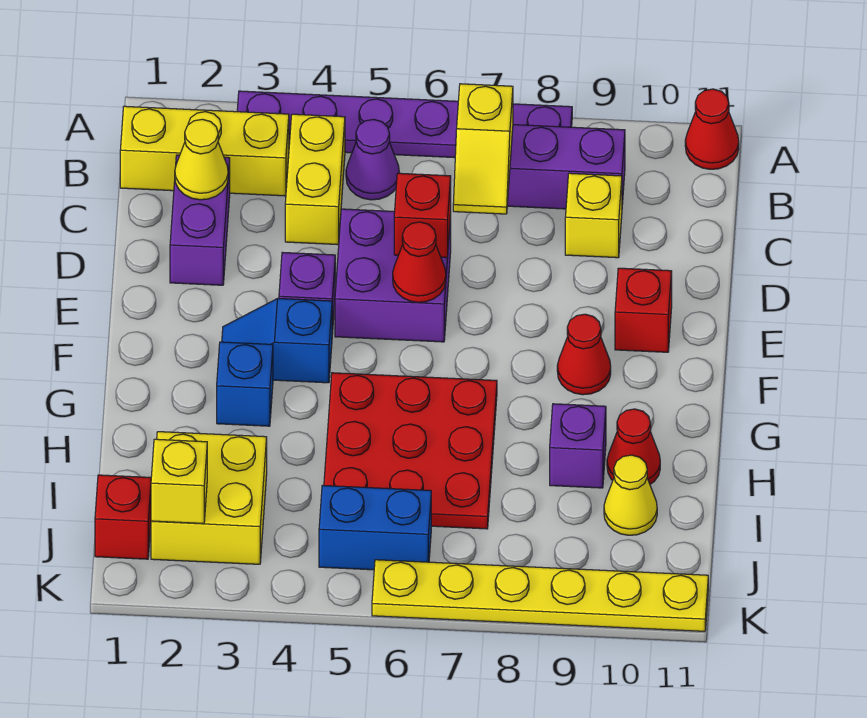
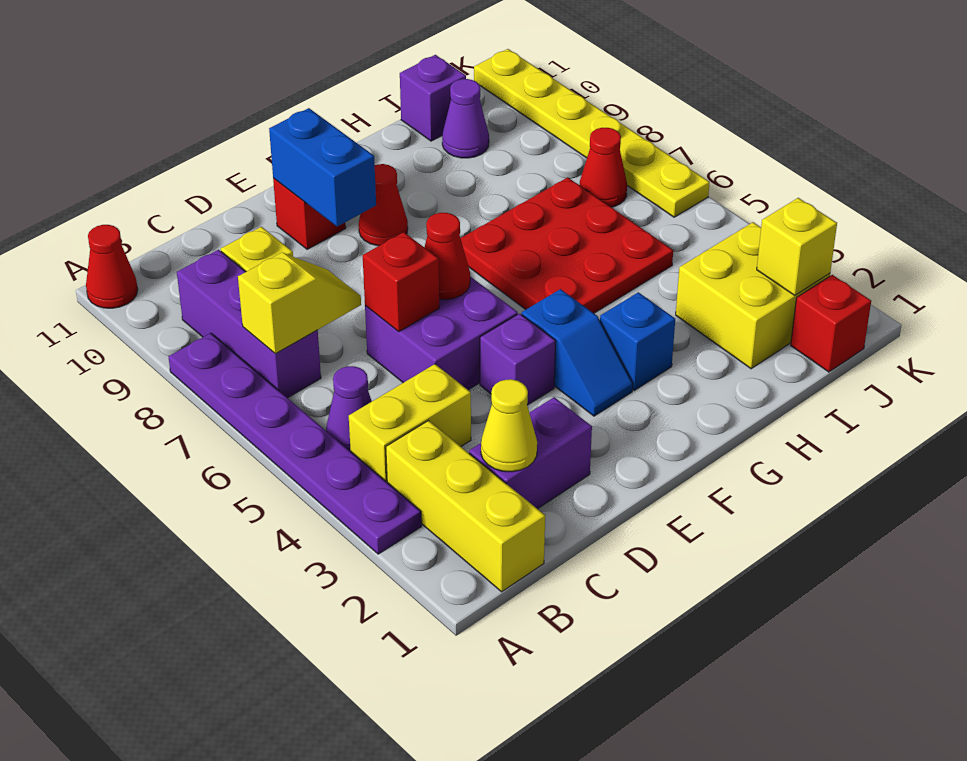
purple brick H9 level 1 -> purple brick I11 level 1
red cone H10 level 1 -> red cone J7 level 1
yellow cone I10 level 1 -> purple cone I10 level 1
blue brick J5:J6 level 1 -> blue brick E9:E10 level 2

